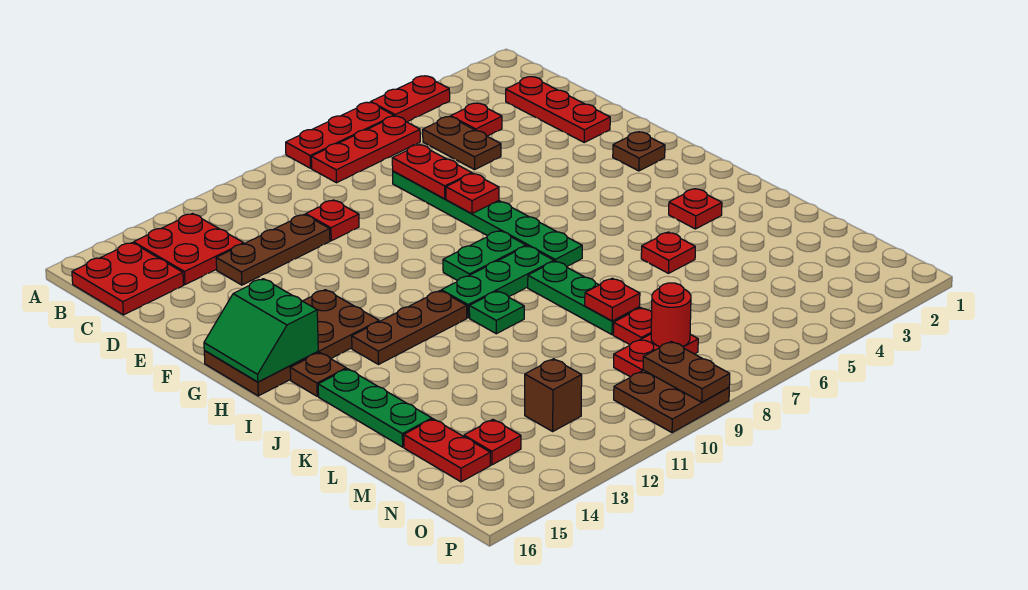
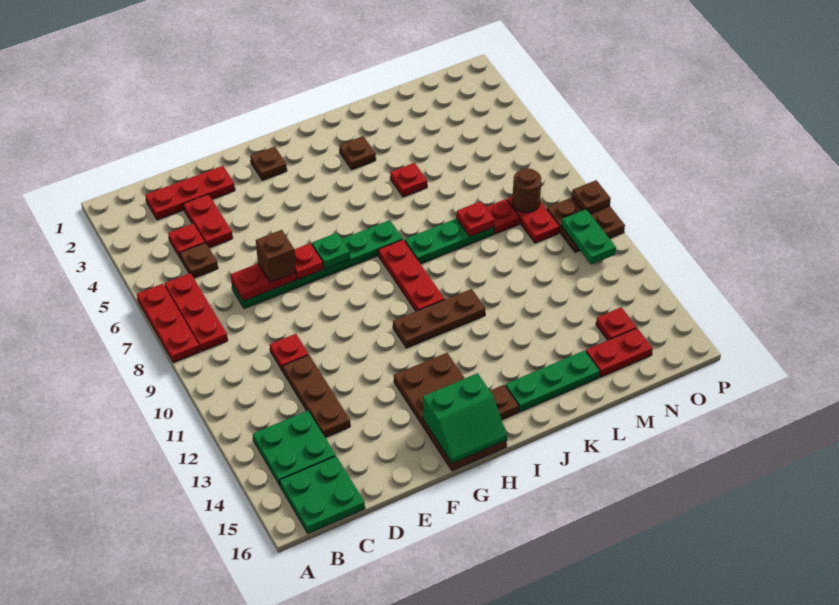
red plate A4:A5 level 1 -> red plate D3:D4 level 1
red plate B13:C14 level 1 -> green plate B13:C14 level 1
red plate B15:C16 level 1 -> green plate B15:C16 level 1
brown plate C5:D5 level 1 -> brown plate C5 level 1
green plate H8:H9 level 1 -> green plate O10:O11 level 2
green plate I8:I10 level 1 -> red plate I8:I10 level 1
brown plate I11:I13 level 1 -> brown plate H11:J11 level 1
red plate J3 level 1 -> brown plate J3 level 1
green plate J10 level 1 -> green plate G7 level 2
red round brick N8 level 2 -> brown round brick N8 level 2
brown brick N12 level 1 -> brown brick E7 level 3
brown plate O9:P9 level 2 -> brown plate P9 level 2

